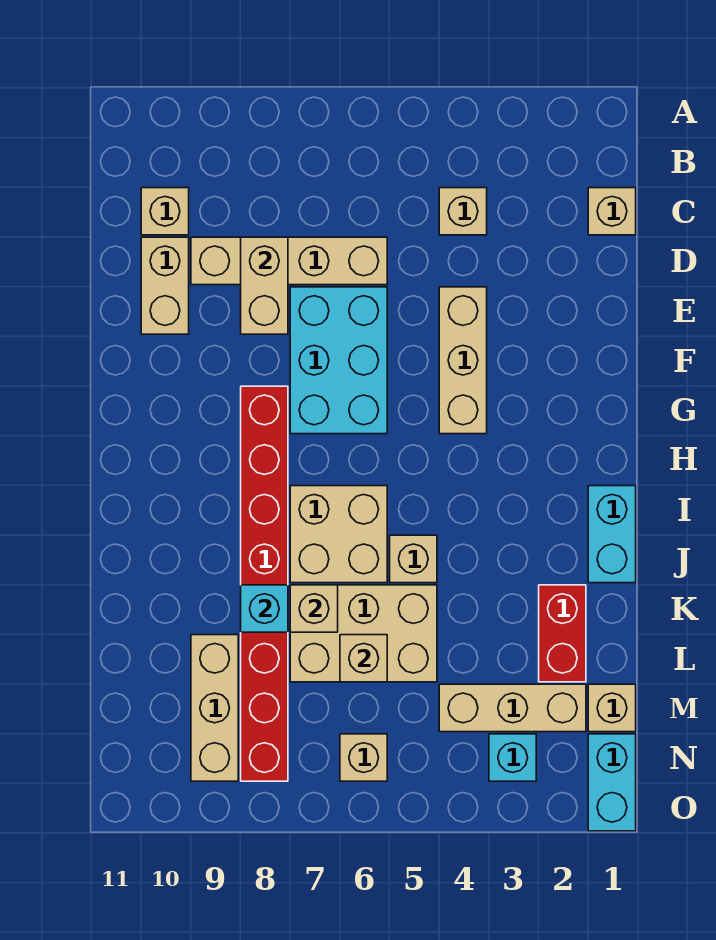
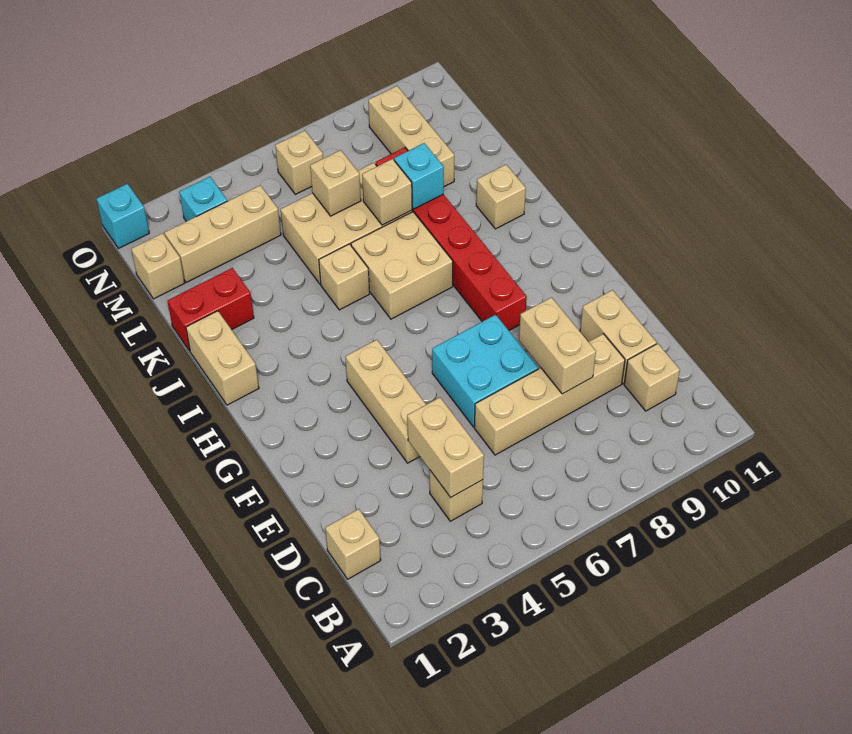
none -> tan brick C4:D4 level 2
cyan brick E6:G7 level 1 -> cyan brick E6:F7 level 1
red brick G8:N8 level 1 -> red brick G8:L8 level 1
cyan brick I1:J1 level 1 -> tan brick I1:J1 level 1
none -> tan brick J10 level 1
red brick K2:L2 level 1 -> red brick K1:K2 level 1
cyan brick N1:O1 level 1 -> cyan brick O1 level 1

